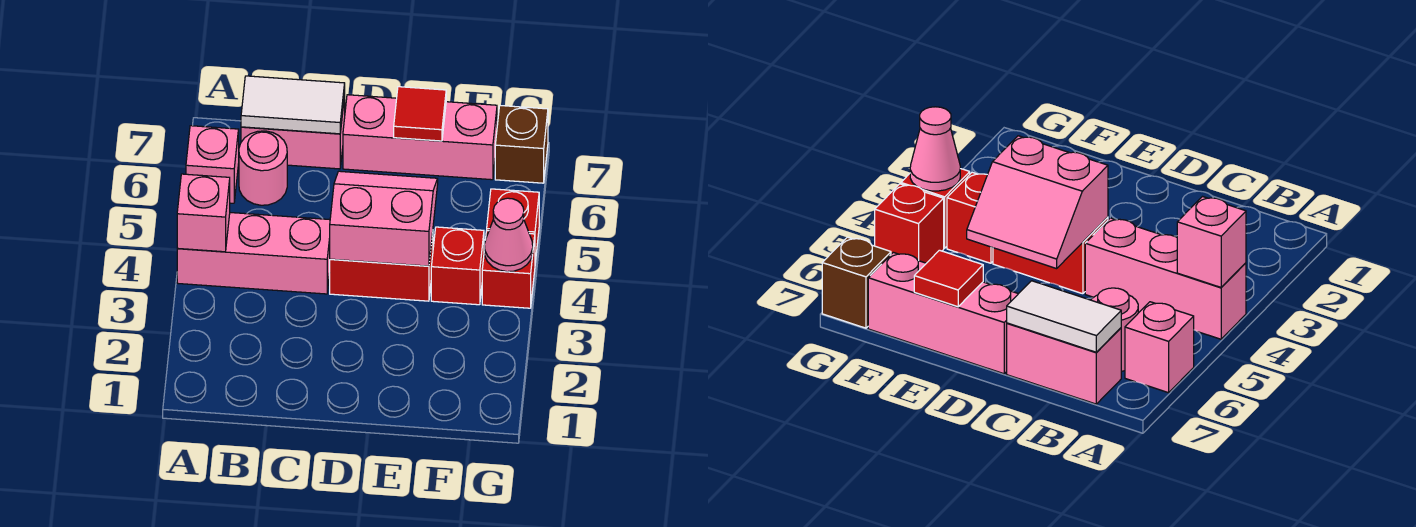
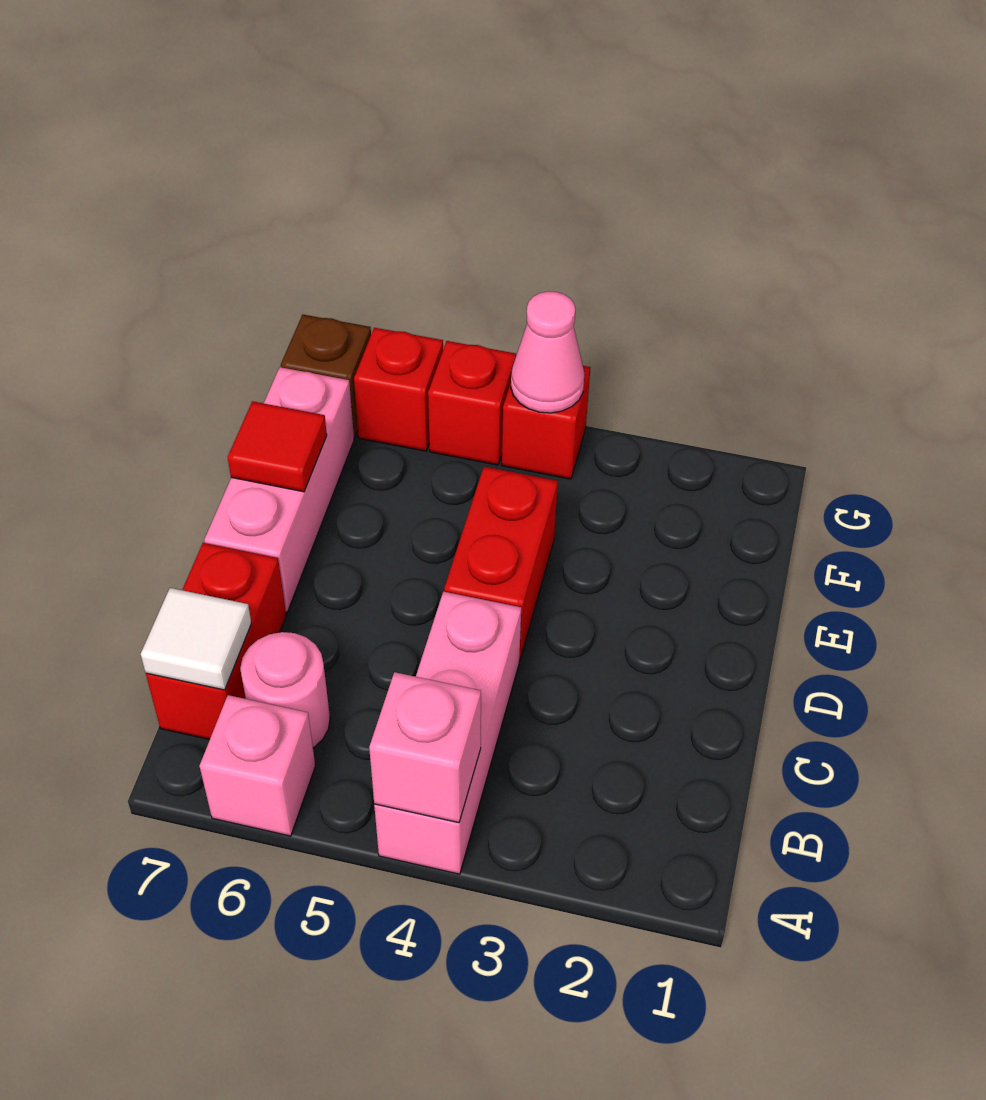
pink brick B7:C7 level 1 -> red brick B7:C7 level 1
white tile B7:C7 level 2 -> white tile B7 level 2
pink slope D4:E5 level 2 top 4 -> none
red brick F4 level 1 -> red brick G6 level 1

